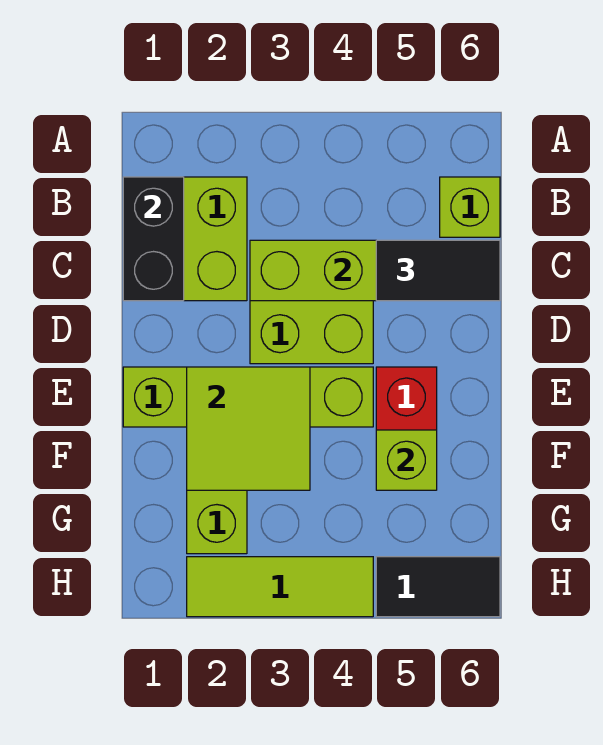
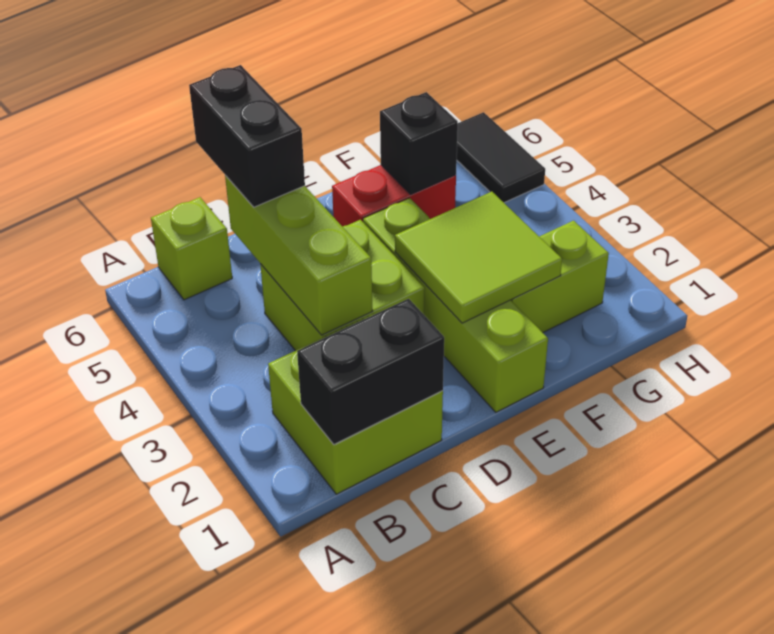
black tile C5:C6 level 3 -> black brick C5:C6 level 3
lime brick F5 level 2 -> black brick F5 level 2
lime tile H2:H4 level 1 -> none

